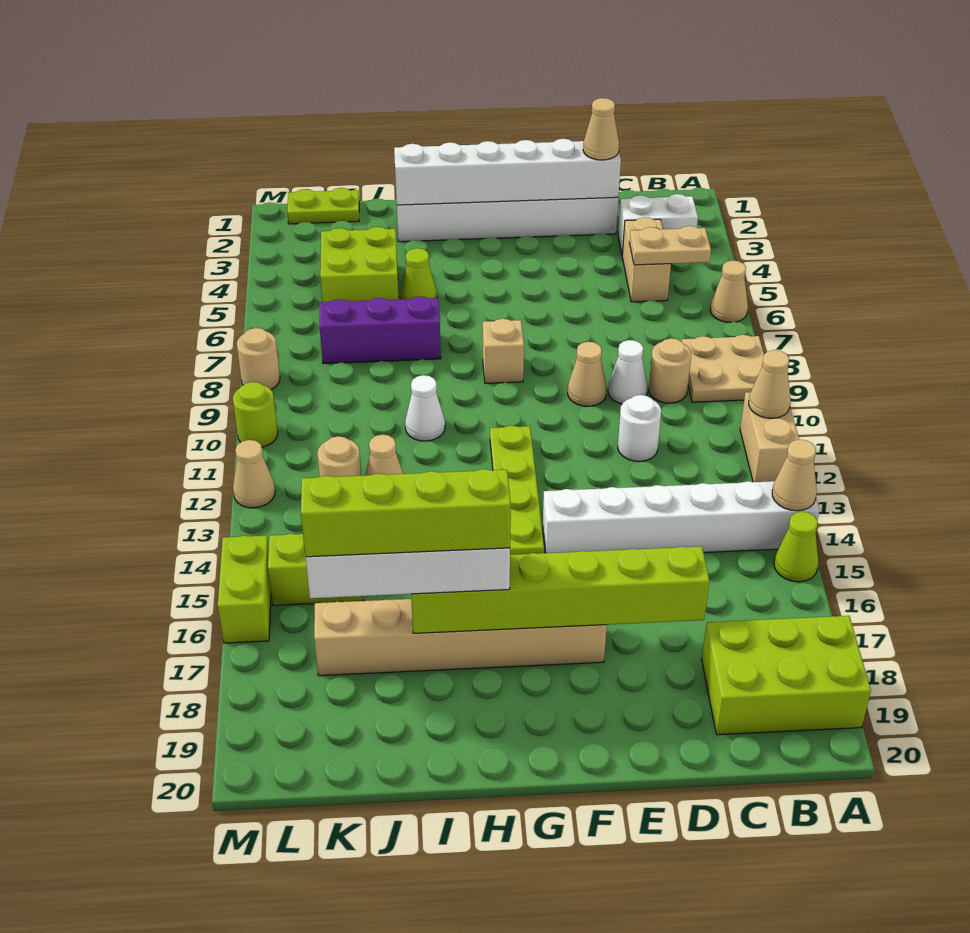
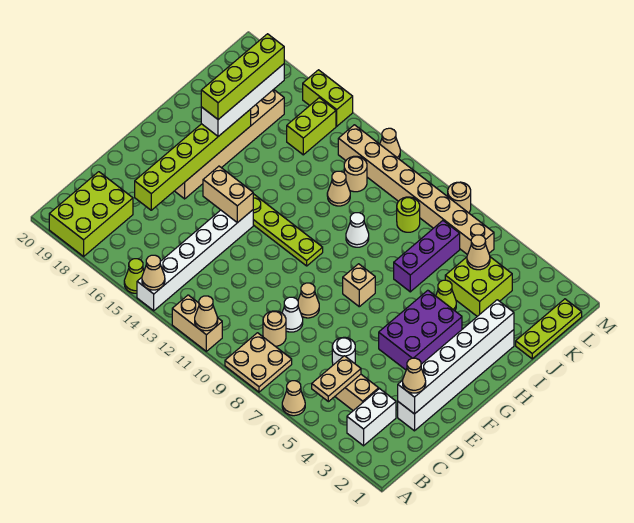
white round brick D11 level 1 -> white round brick D6 level 1
none -> purple brick F4:H5 level 1
none -> tan brick F14:F15 level 2
lime plate K1:L1 level 1 -> lime plate J1:L1 level 1
none -> tan cone K5 level 2
none -> tan brick L6:L13 level 1
lime round brick M10 level 1 -> lime round brick K9 level 1

